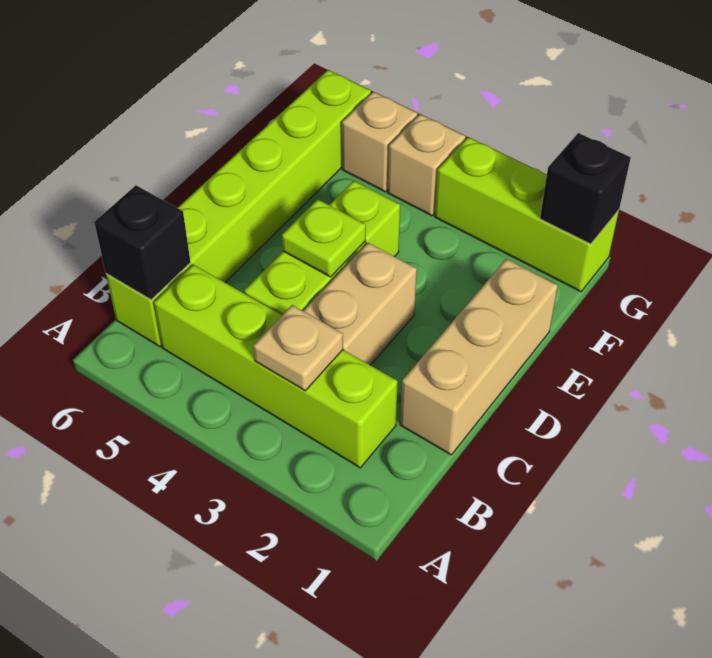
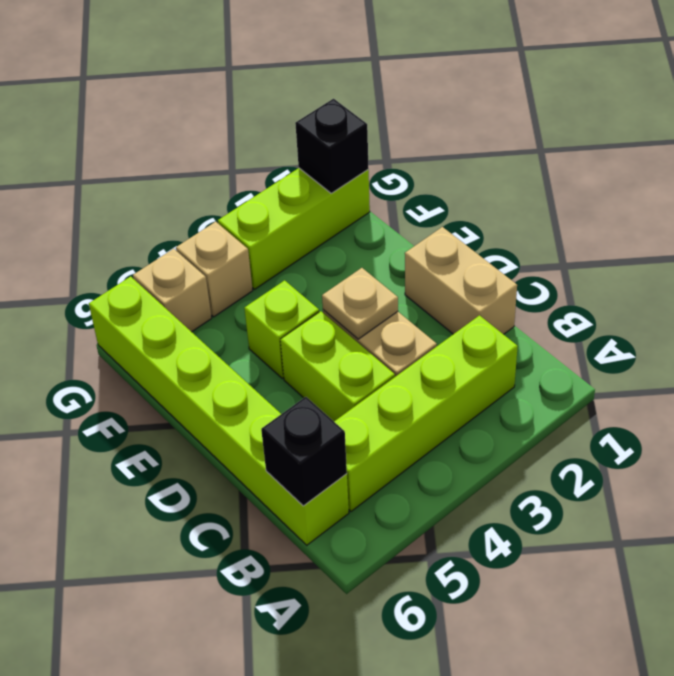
tan plate B3 level 2 -> tan plate D3 level 2
tan brick C1:E1 level 1 -> tan brick C1:D1 level 1
lime plate D4 level 2 -> none

